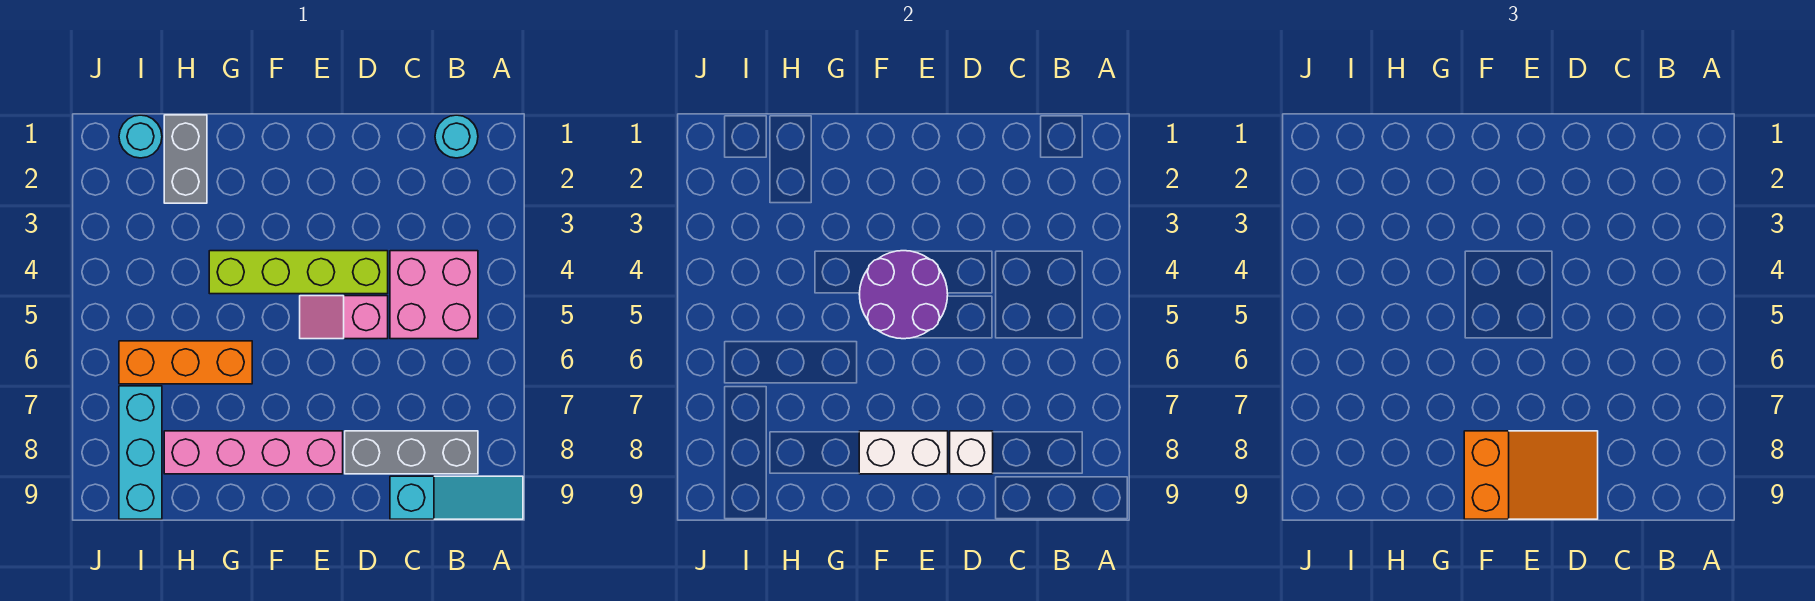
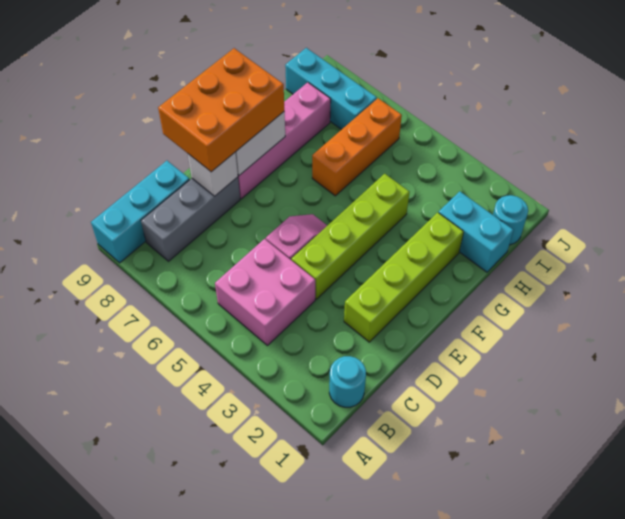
cyan slope A9:C9 level 1 top C -> cyan brick A9:C9 level 1
none -> lime brick D2:G2 level 1
orange slope D8:F9 level 3 top F -> orange brick D8:F9 level 3
purple round brick E4:F5 level 2 -> none
grey brick H1:H2 level 1 -> cyan brick H1:H2 level 1

